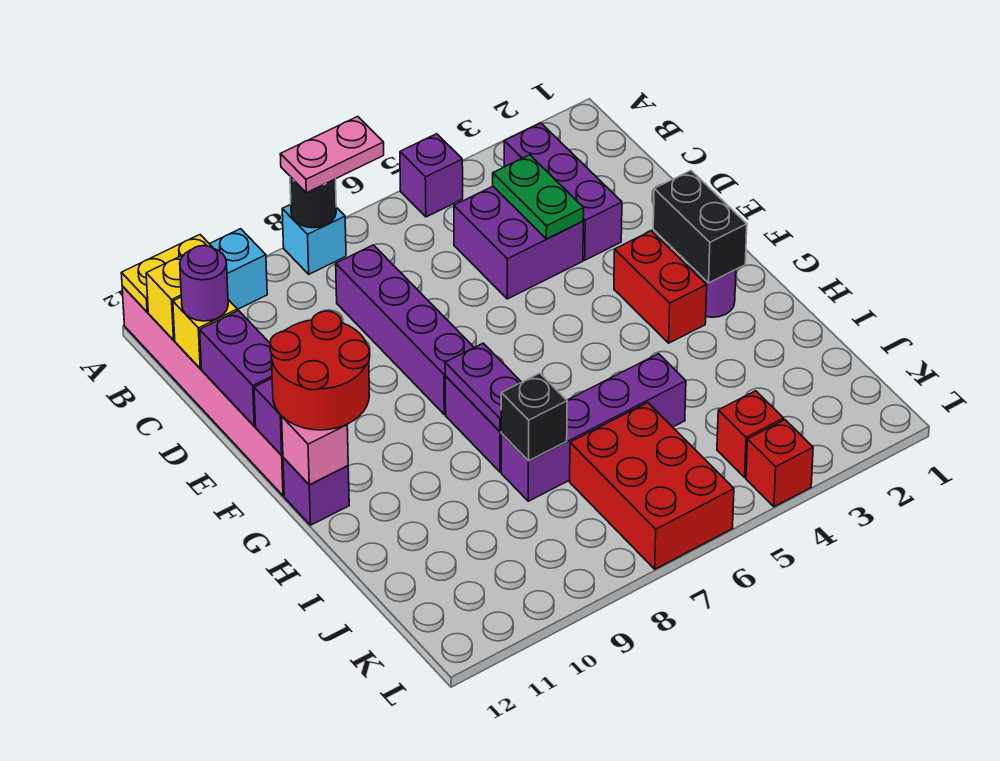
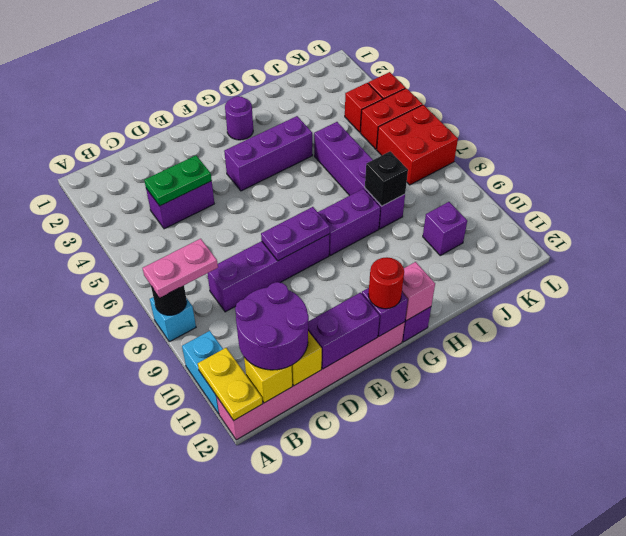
purple brick A5 level 1 -> purple brick J10 level 1
pink plate A7:A8 level 3 -> pink plate A8:B8 level 3
purple brick B3:D3 level 1 -> purple brick F4:H4 level 1
purple brick C4:D5 level 1 -> purple brick C4:D4 level 1
purple round brick C12 level 3 -> purple round brick B11:C12 level 3
black brick F2:G2 level 2 -> none
red brick F3:G3 level 1 -> red brick K5:L5 level 1
red round brick F11:G12 level 3 -> red round brick F12 level 3
purple plate G8:H8 level 2 -> purple plate E8:F8 level 2
red brick J6:L7 level 1 -> red brick K6:L7 level 1

